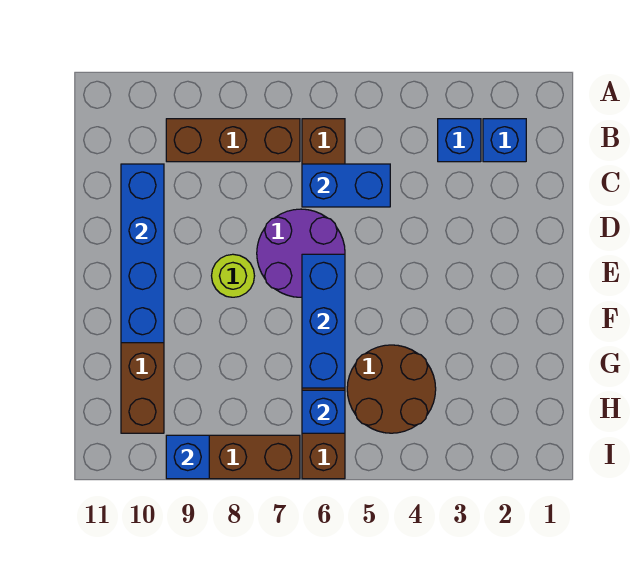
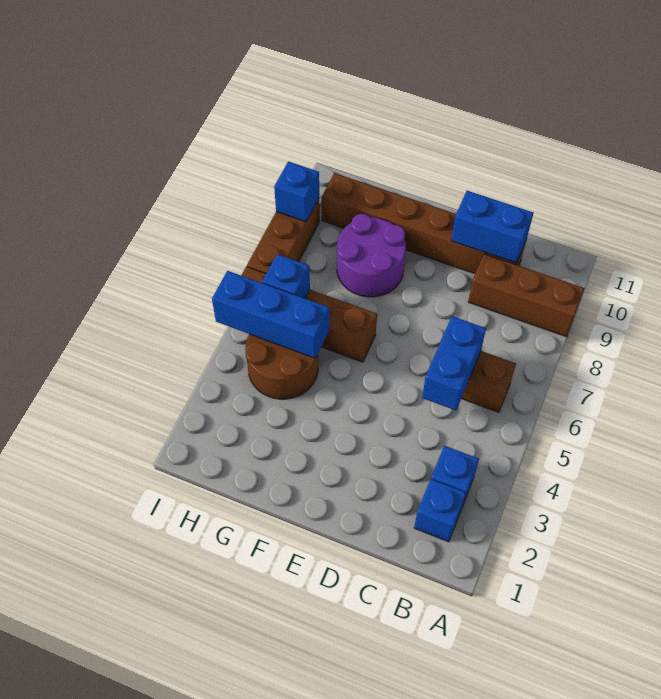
brown brick B7:B9 level 1 -> brown brick A9:C9 level 1
blue brick C10:F10 level 2 -> blue brick C10:D10 level 2
purple round brick D6:E7 level 1 -> purple round brick F8:G9 level 1
blue brick E6:G6 level 2 -> blue brick G5:I5 level 2
lime round brick E8 level 1 -> none

